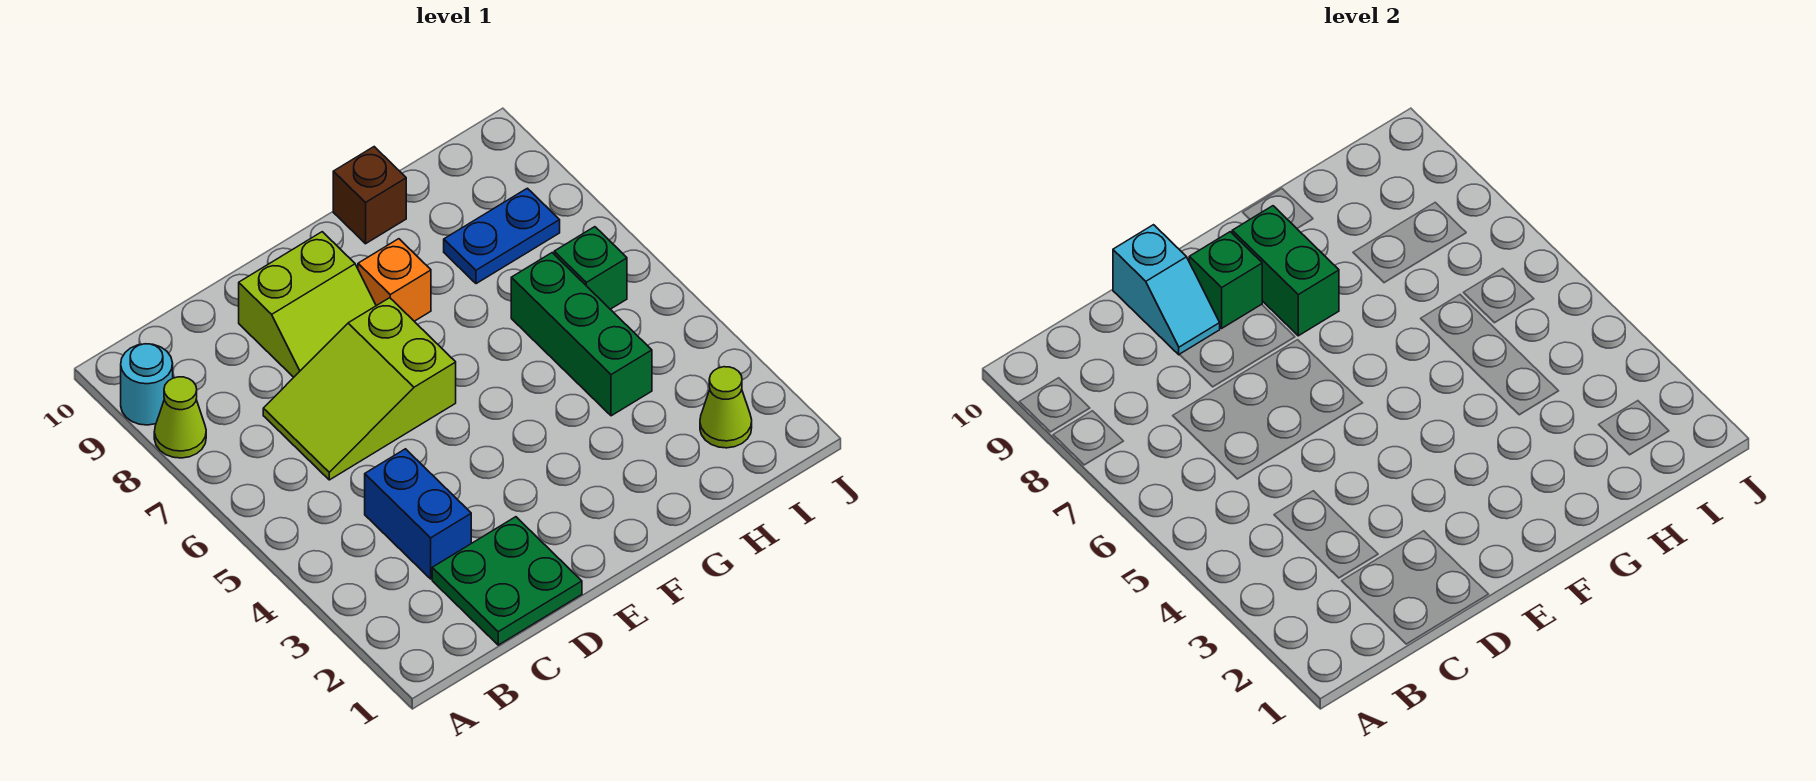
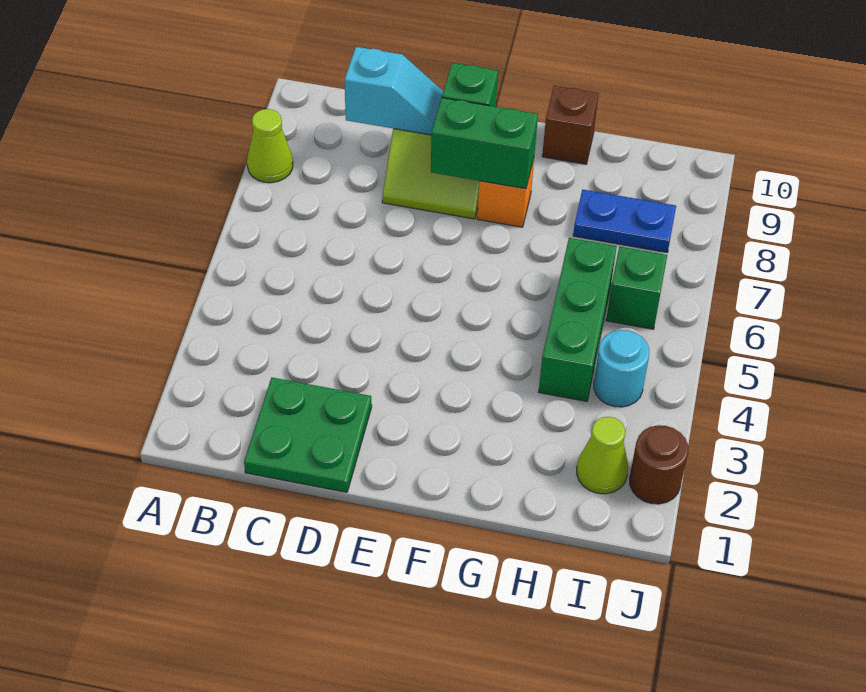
cyan round brick A9 level 1 -> cyan round brick I4 level 1
blue brick C3:C4 level 1 -> none
lime slope C6:E7 level 1 top E -> none
cyan slope D9:D10 level 2 top 10 -> cyan slope C9:D9 level 2 top C
green brick F8:F9 level 2 -> green brick E8:F8 level 2
none -> brown round brick J2 level 1

